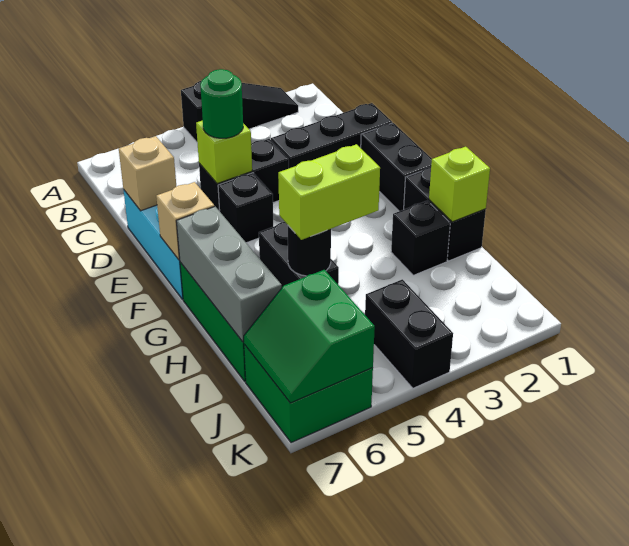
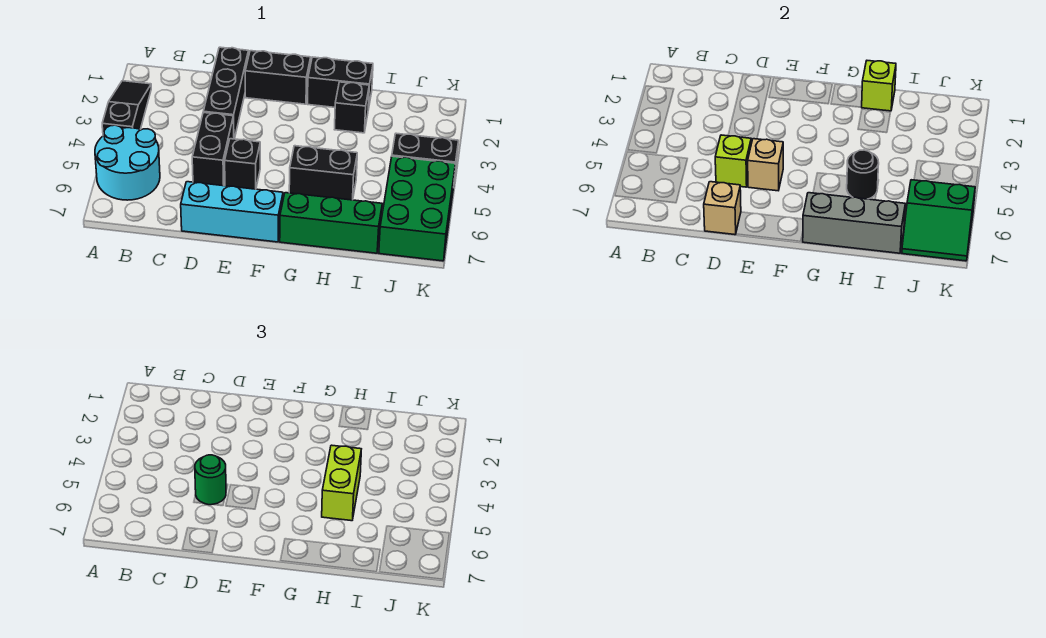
none -> cyan round brick A5:B6 level 1
tan brick F7 level 2 -> tan brick E5 level 2
green brick J6:K7 level 1 -> green brick J5:K7 level 1

